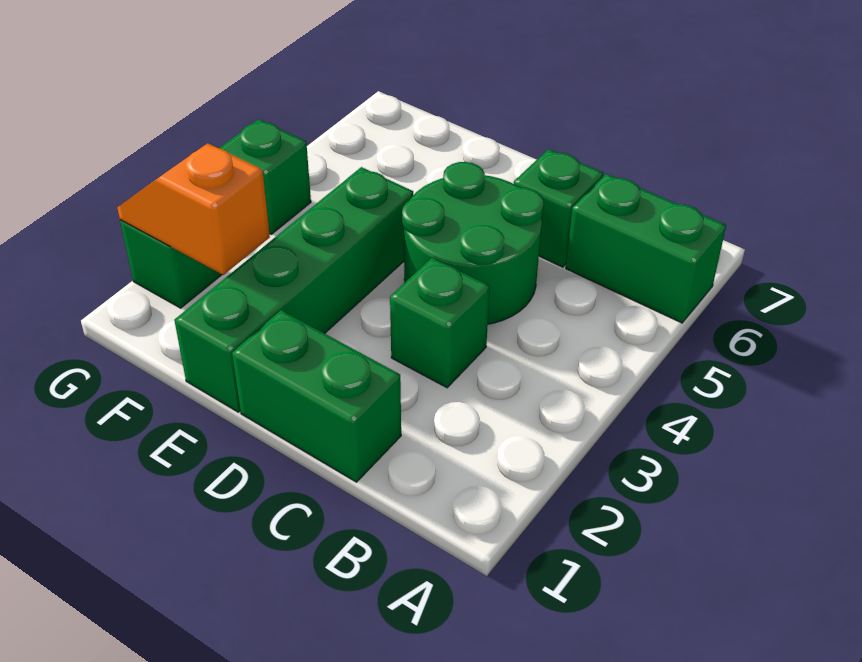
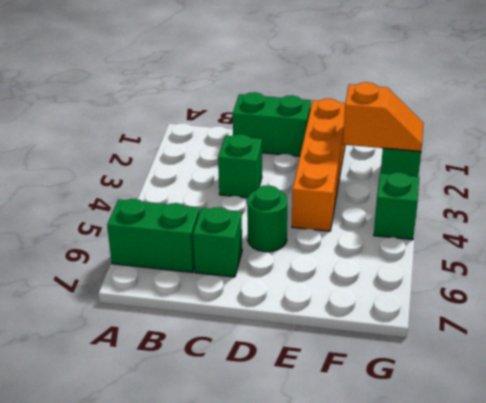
green round brick C4:D5 level 1 -> green round brick D5 level 1
green brick E1:E4 level 1 -> orange brick E1:E4 level 1

